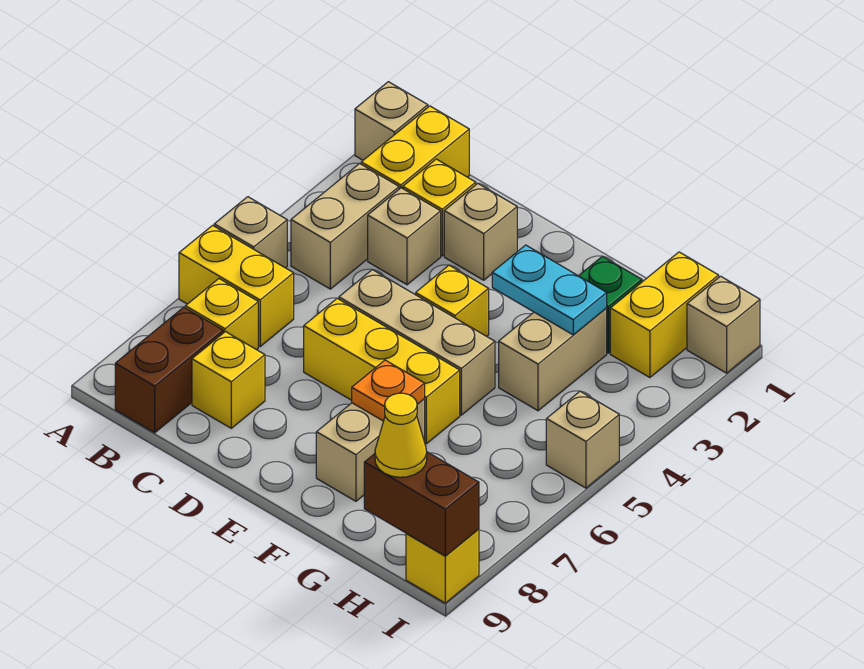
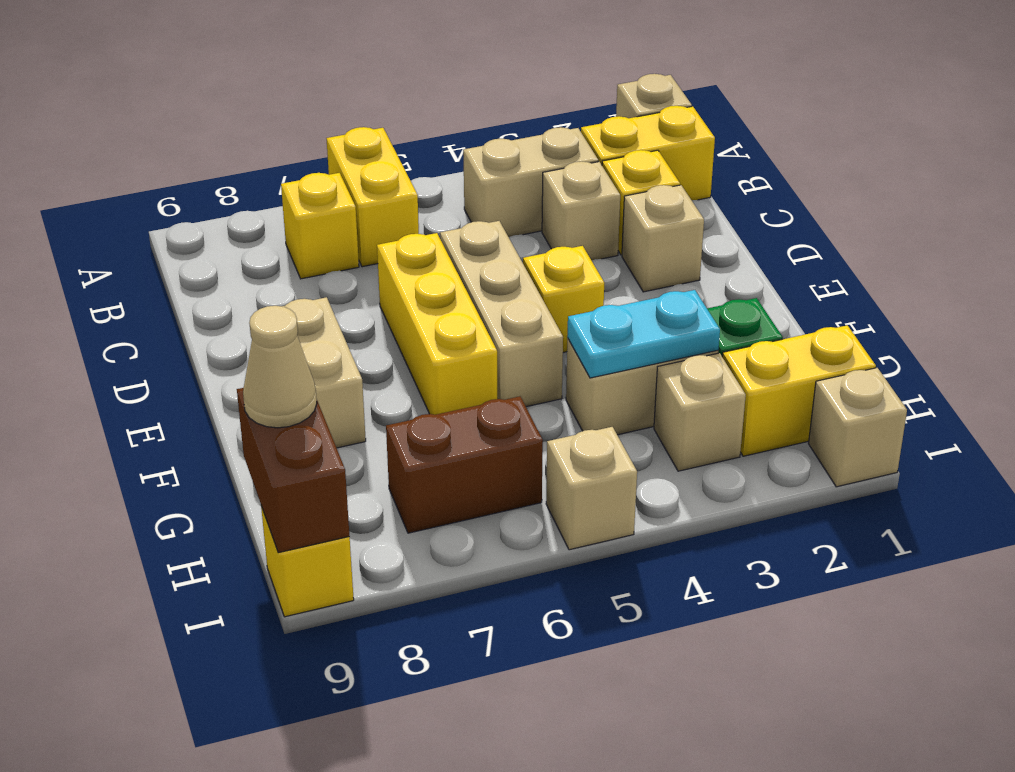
tan brick A5 level 1 -> tan brick H3 level 1
brown brick B8:B9 level 1 -> brown brick H6:H7 level 1
yellow brick C8 level 1 -> none
cyan plate F3:G3 level 2 -> cyan plate G3:G4 level 2
tan brick F7:F8 level 1 -> tan brick E8:F8 level 1
orange plate F7 level 2 -> none
yellow cone H9 level 3 -> tan cone H9 level 3

